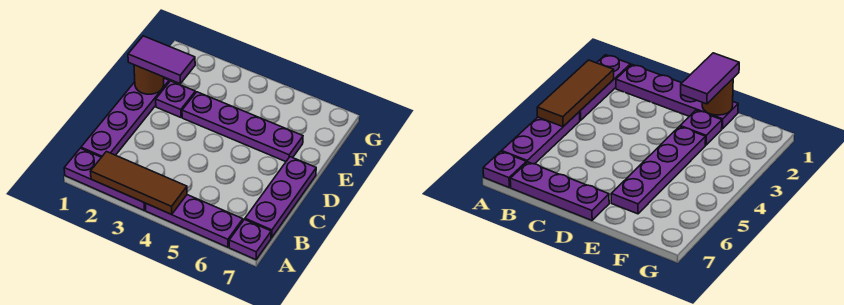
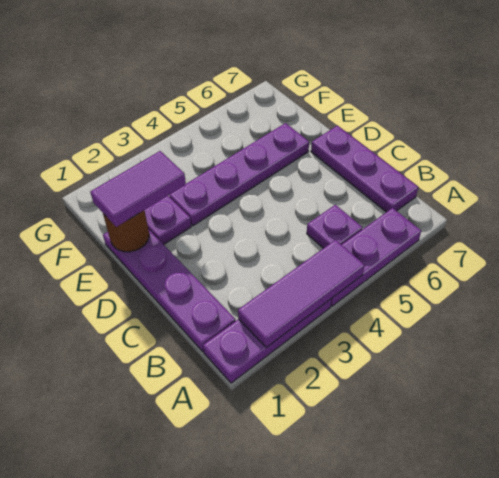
brown tile A2:A4 level 2 -> purple tile A2:A4 level 2
purple plate A7 level 1 -> purple plate B5 level 1

